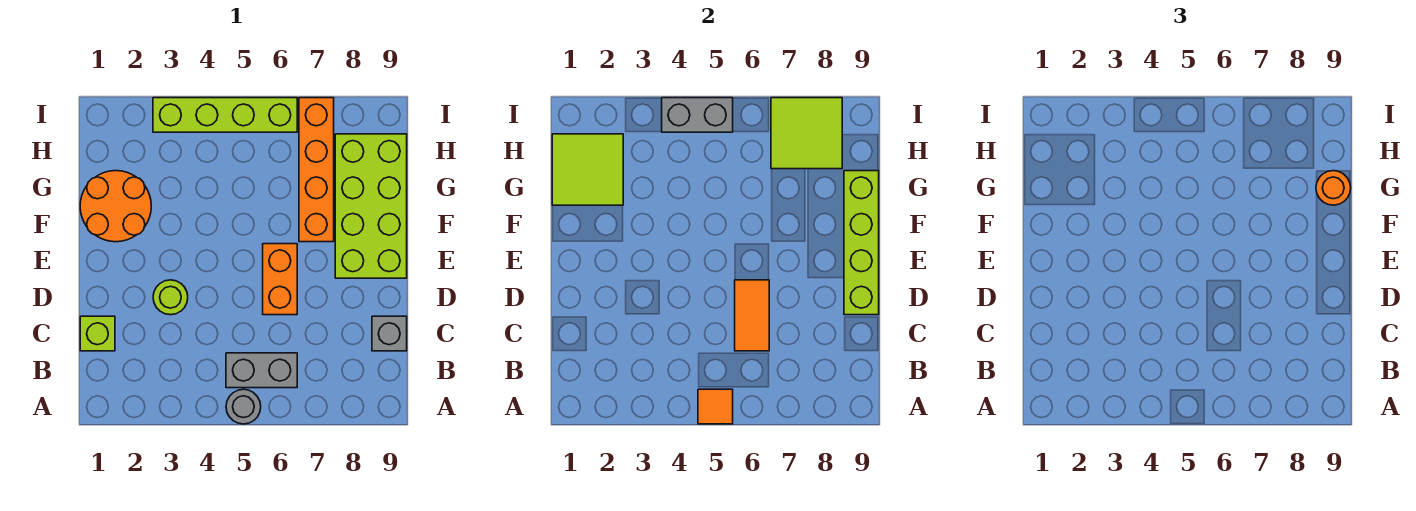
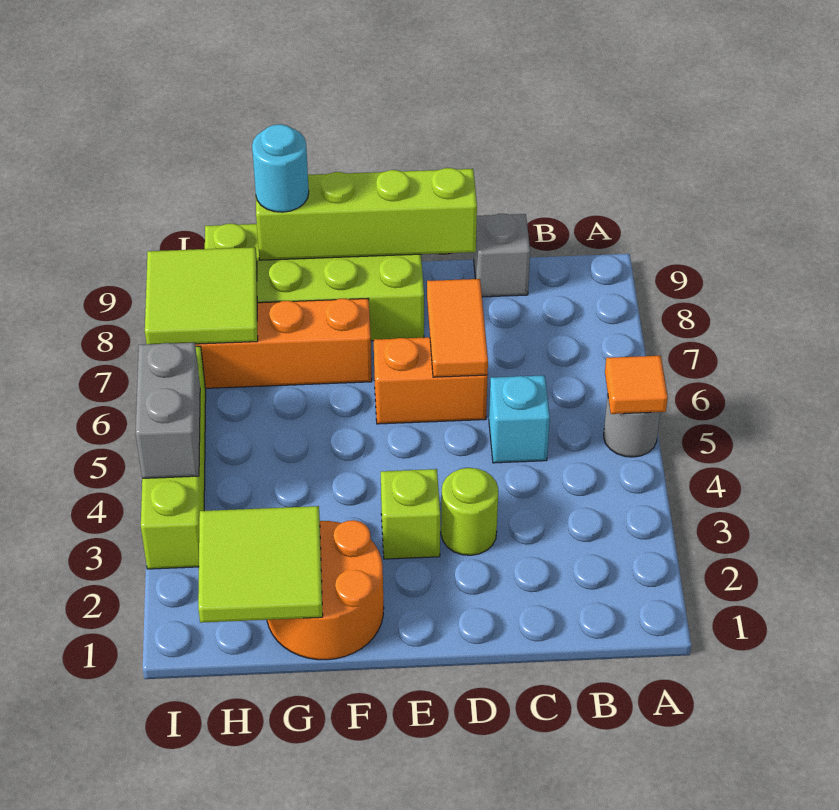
grey brick B5:B6 level 1 -> none
lime brick C1 level 1 -> lime brick E3 level 1
none -> cyan brick C5 level 1
orange tile C6:D6 level 2 -> orange tile D6:D7 level 2
orange round brick G9 level 3 -> cyan round brick G9 level 3

